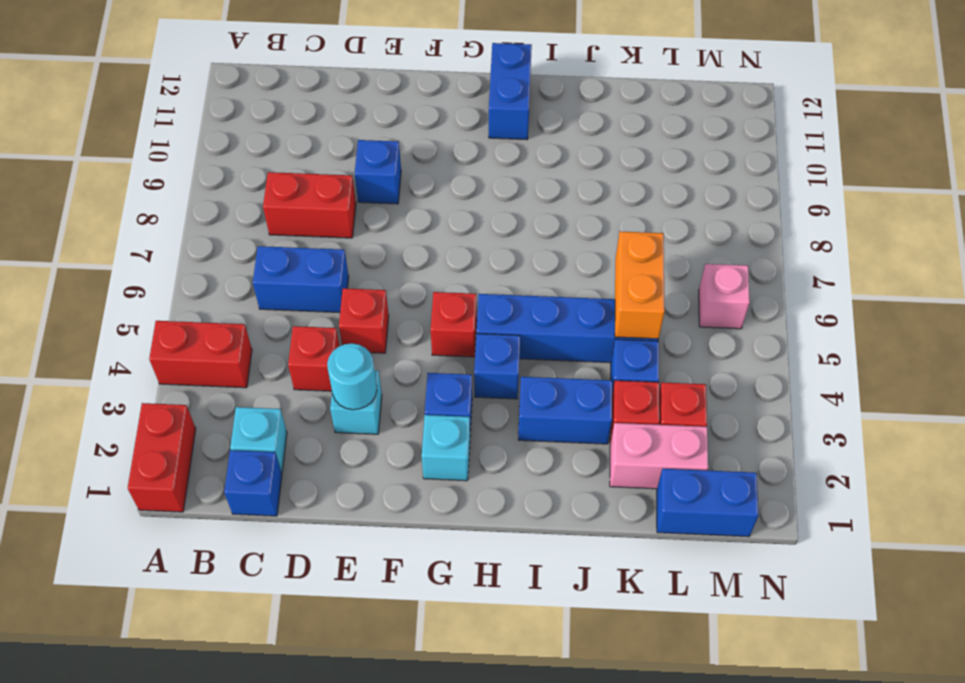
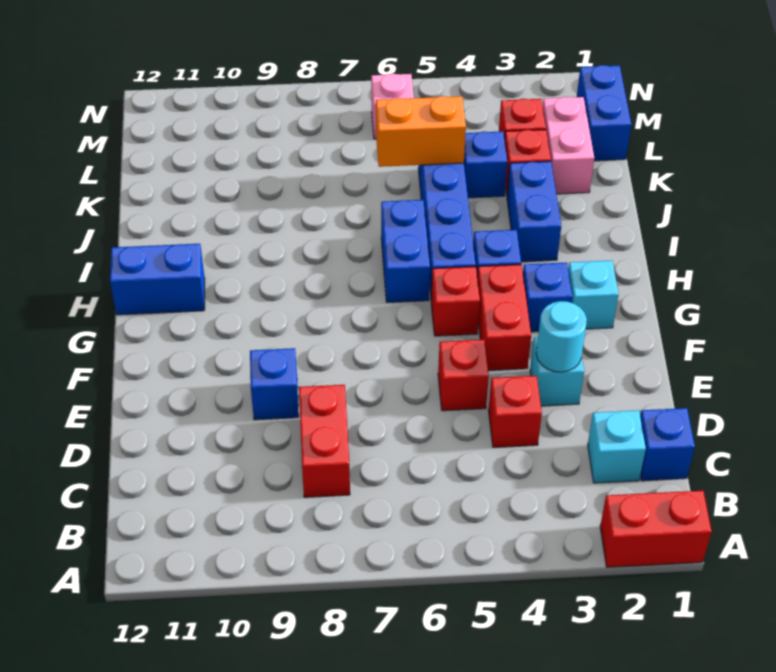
red brick A4:B4 level 1 -> red brick F4:G4 level 1
blue brick C6:D6 level 1 -> blue brick H6:I6 level 1

